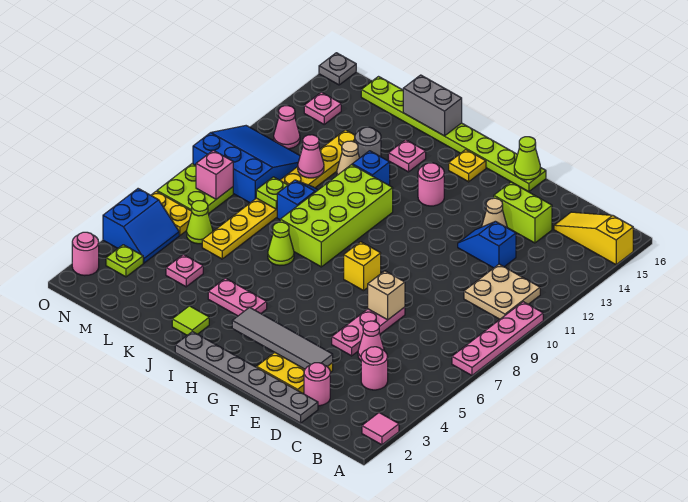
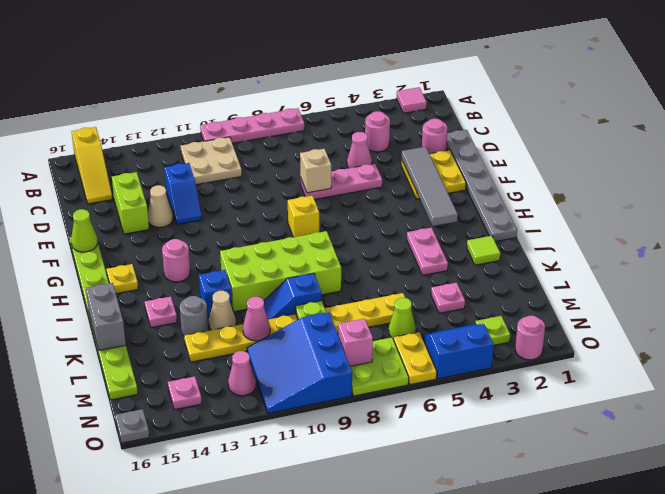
lime cone J7 level 1 -> none

